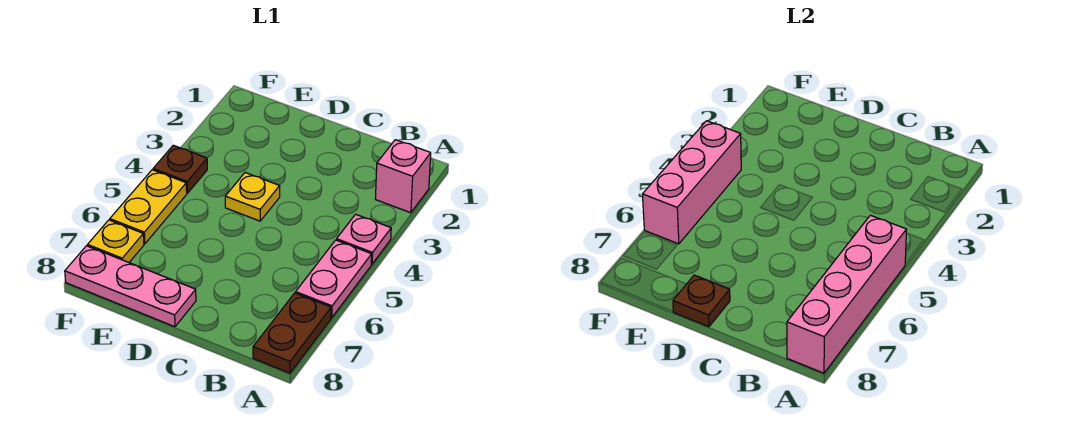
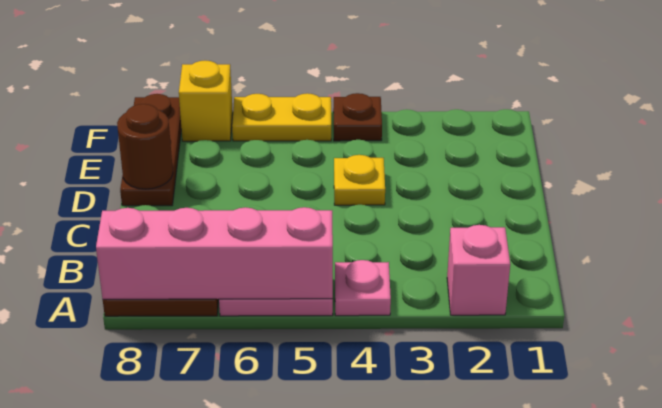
pink plate D8:F8 level 1 -> brown plate D8:F8 level 1
brown plate D8 level 2 -> brown round brick D8 level 2
pink brick F4:F6 level 2 -> none
yellow plate F7 level 1 -> yellow brick F7 level 1

